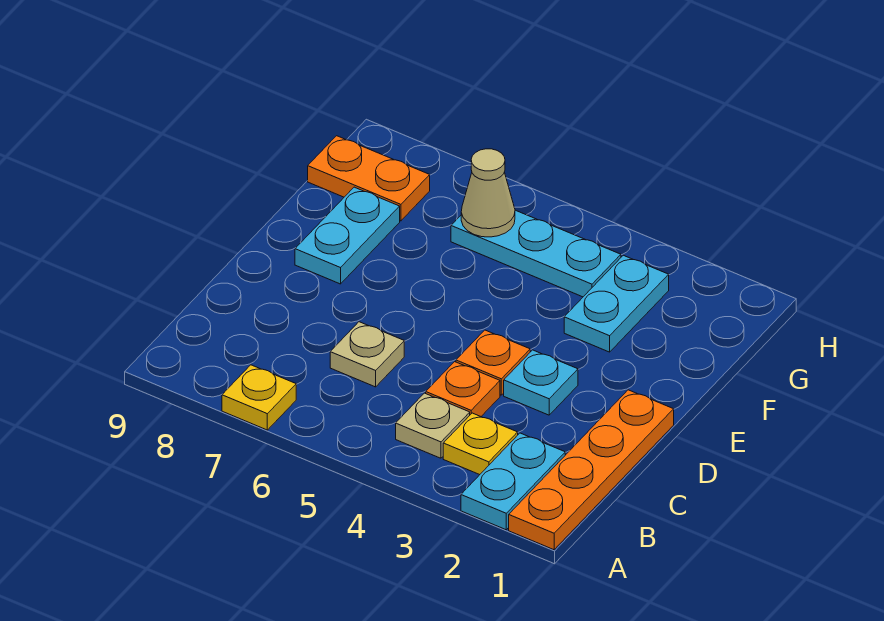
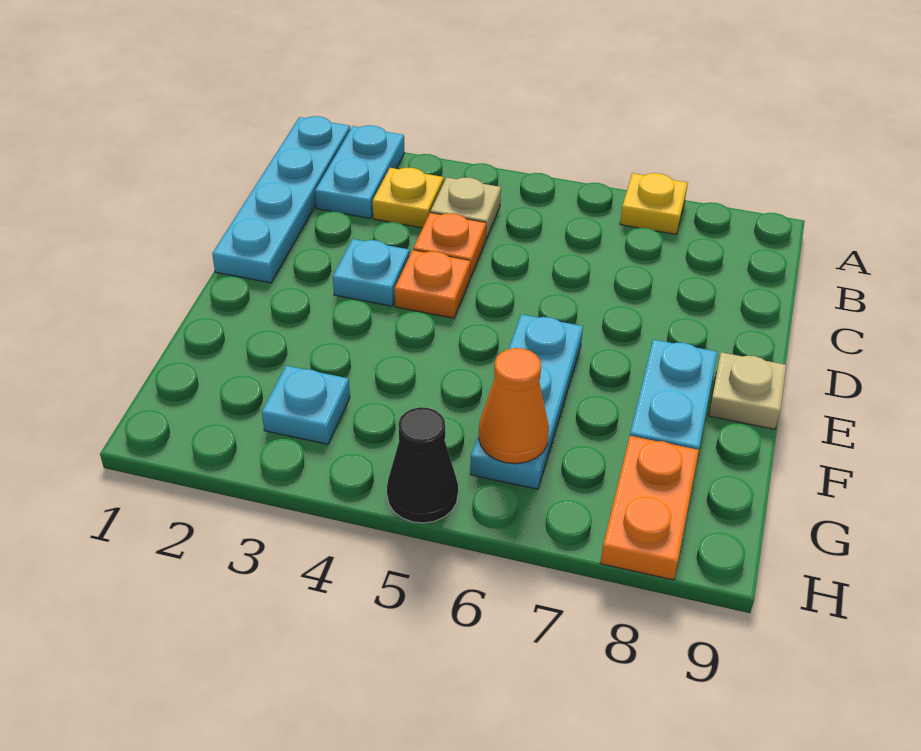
orange plate A1:D1 level 1 -> cyan plate A1:D1 level 1
tan plate C6 level 1 -> tan plate E9 level 1
cyan plate F3:G3 level 1 -> cyan plate G3 level 1
cyan plate G4:G6 level 1 -> cyan plate E6:G6 level 1
tan cone G6 level 2 -> orange cone G6 level 2
orange plate G8:G9 level 1 -> orange plate G8:H8 level 1
none -> black cone H5 level 1

